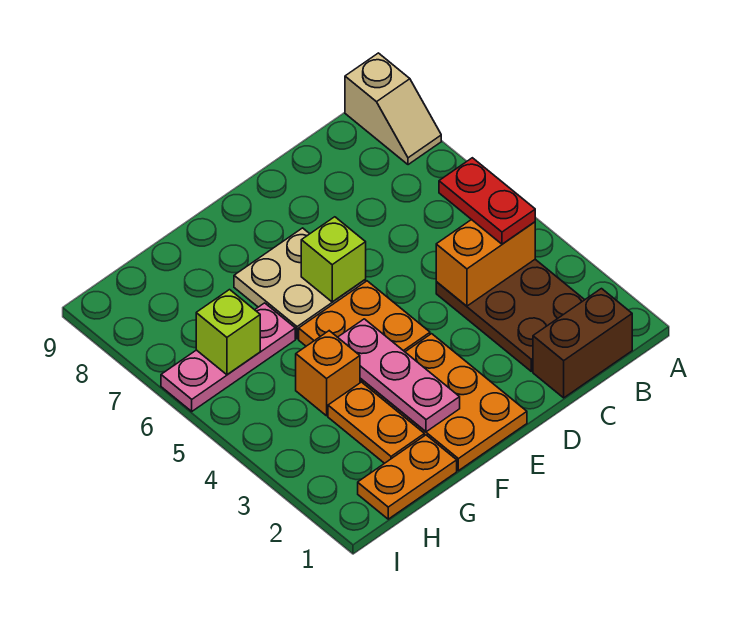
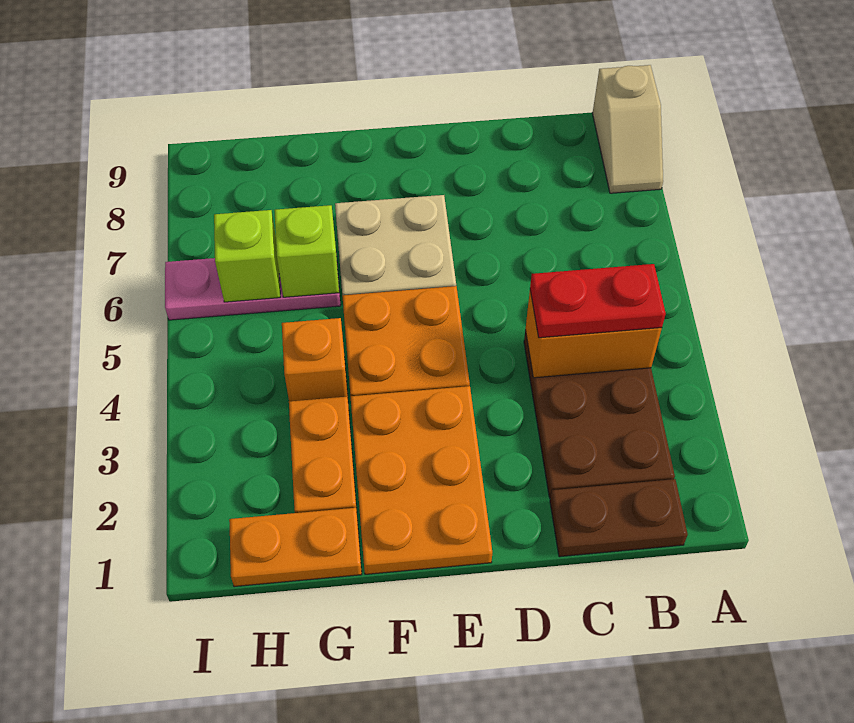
brown brick B1:C1 level 1 -> brown plate B1:C1 level 1
red plate B4:B5 level 3 -> red plate B4:C4 level 3
lime brick E6 level 2 -> lime brick G6 level 2
pink plate F2:F4 level 2 -> none

